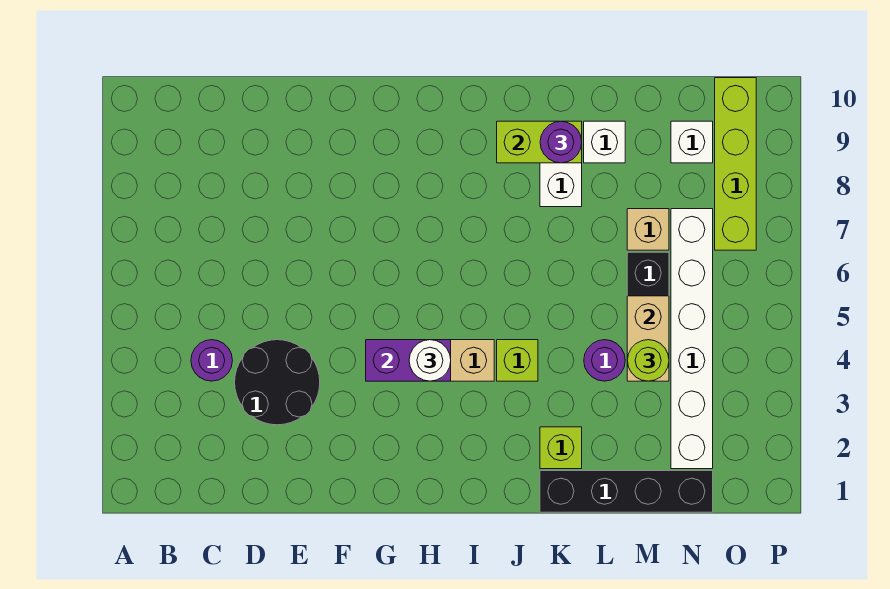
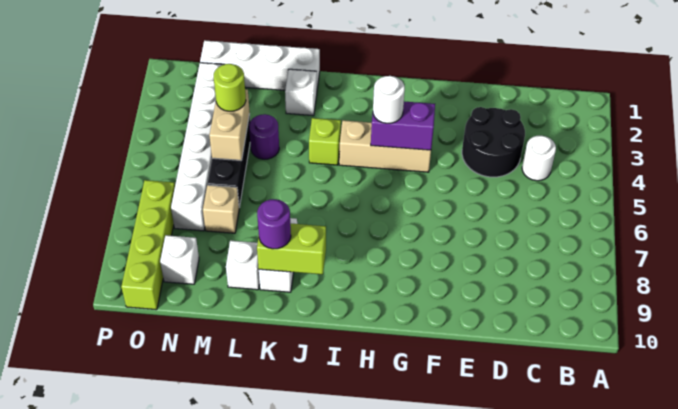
purple round brick C4 level 1 -> white round brick C4 level 1
black brick K1:N1 level 1 -> white brick K1:N1 level 1
lime brick K2 level 1 -> white brick K2 level 1

